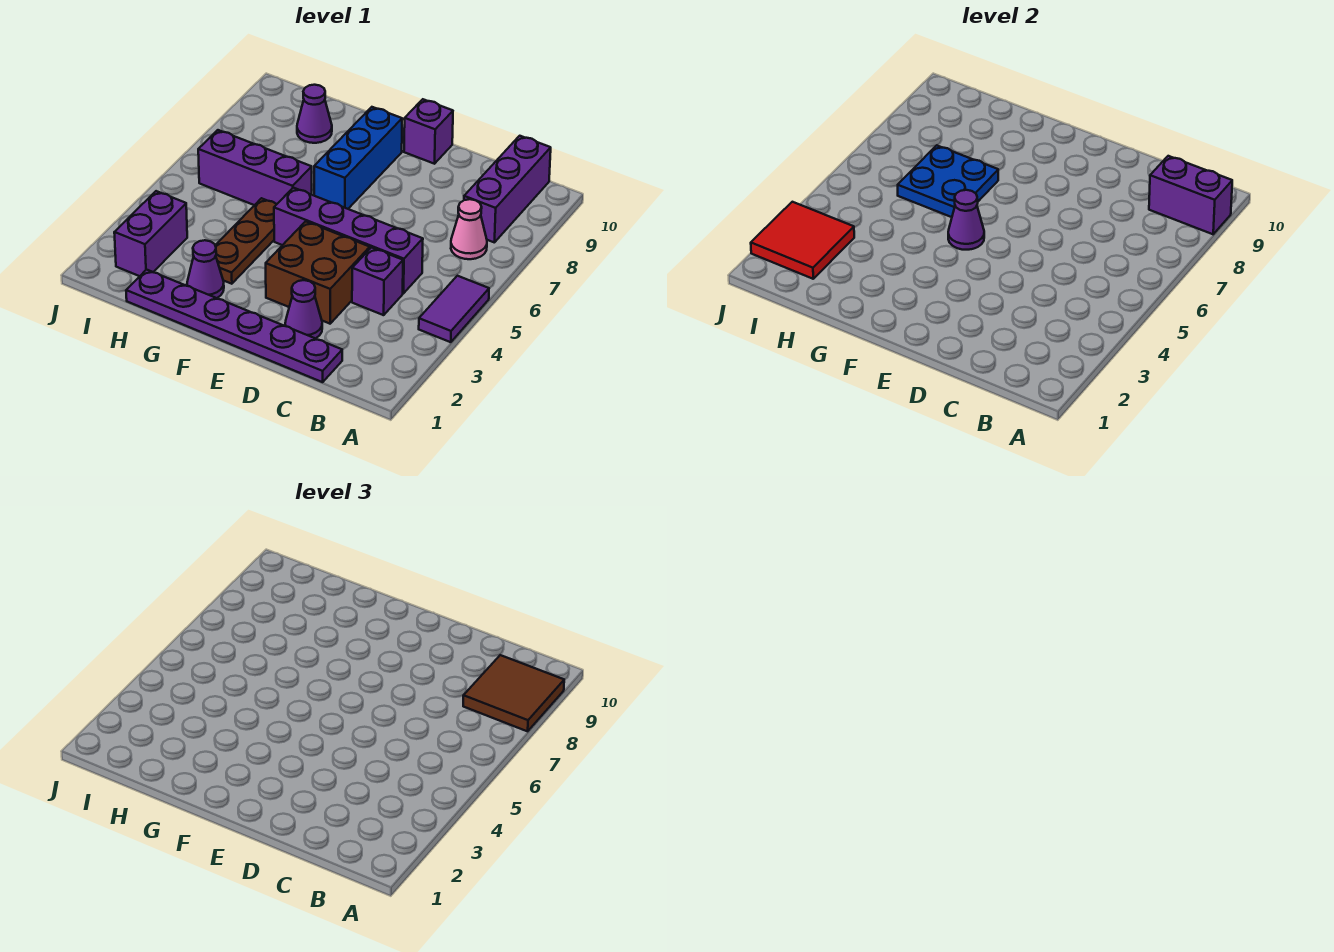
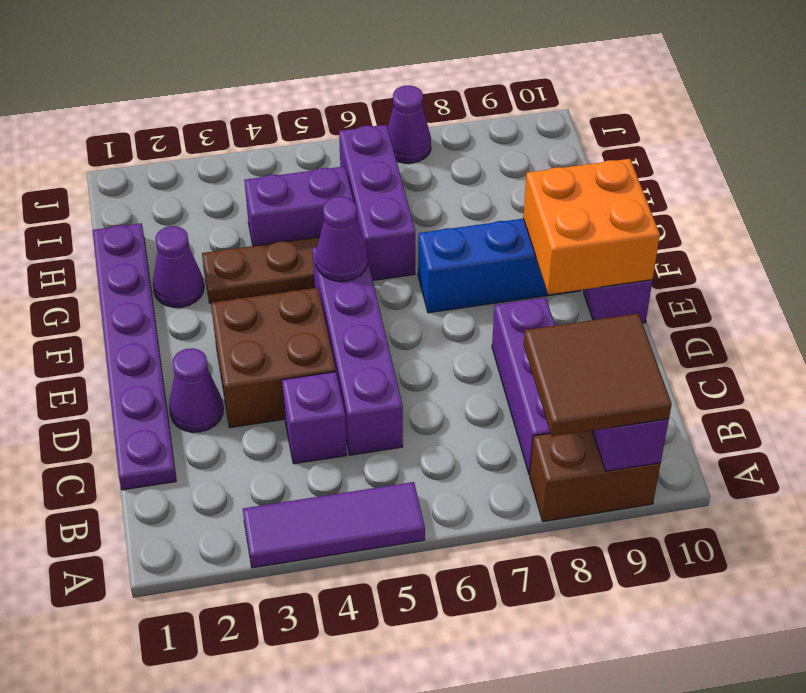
purple tile A4:A5 level 1 -> purple tile A3:A5 level 1
none -> brown brick A8:A9 level 1
pink cone B7 level 1 -> none
purple brick B8:B10 level 1 -> purple brick B8:D8 level 1
none -> orange brick E9:F10 level 2
blue plate G6:H7 level 2 -> none
purple cone H9 level 1 -> purple cone J7 level 1
purple brick I2:I3 level 1 -> purple brick H4:H5 level 1
red tile I2:J3 level 2 -> none

